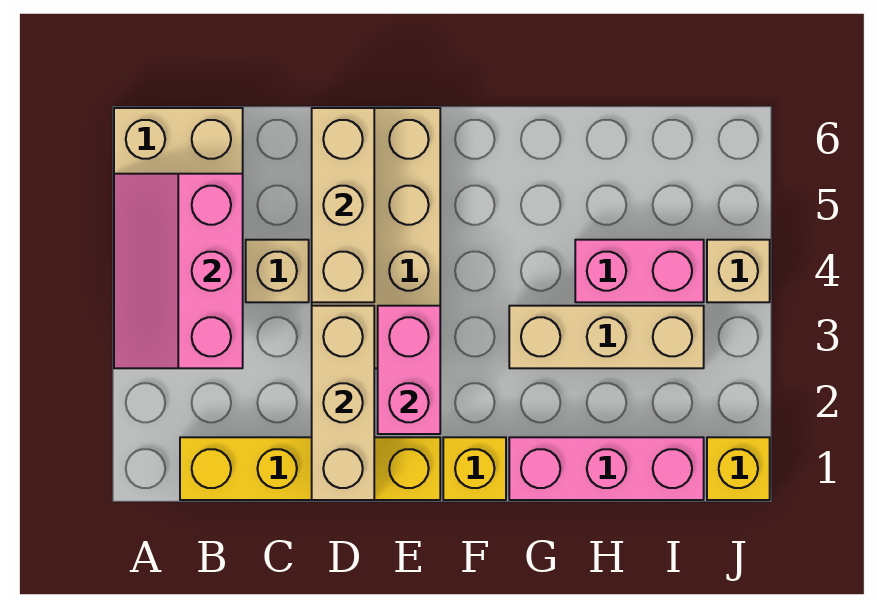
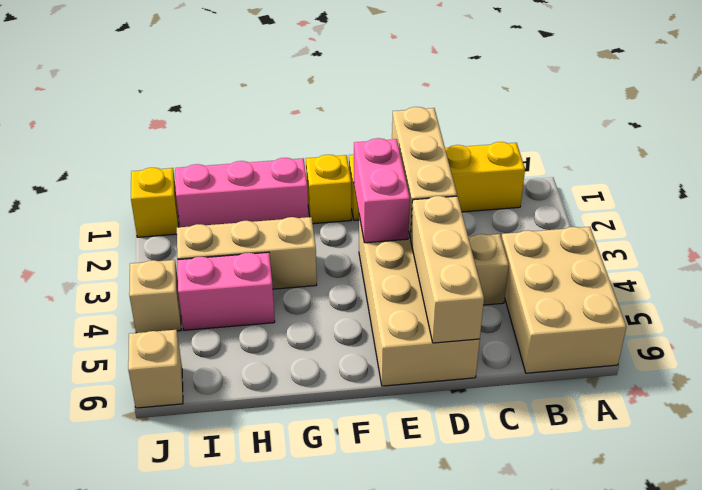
pink slope A3:B5 level 2 top B -> none
none -> tan brick J6 level 1

